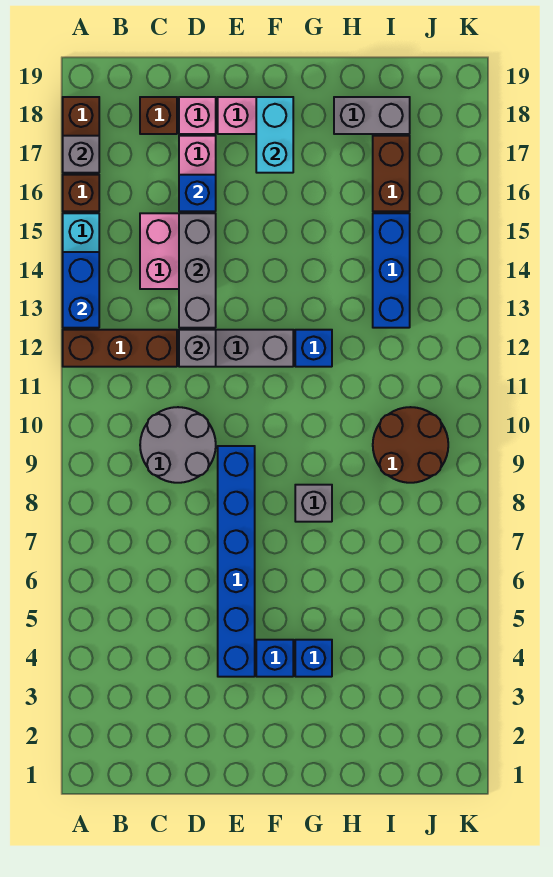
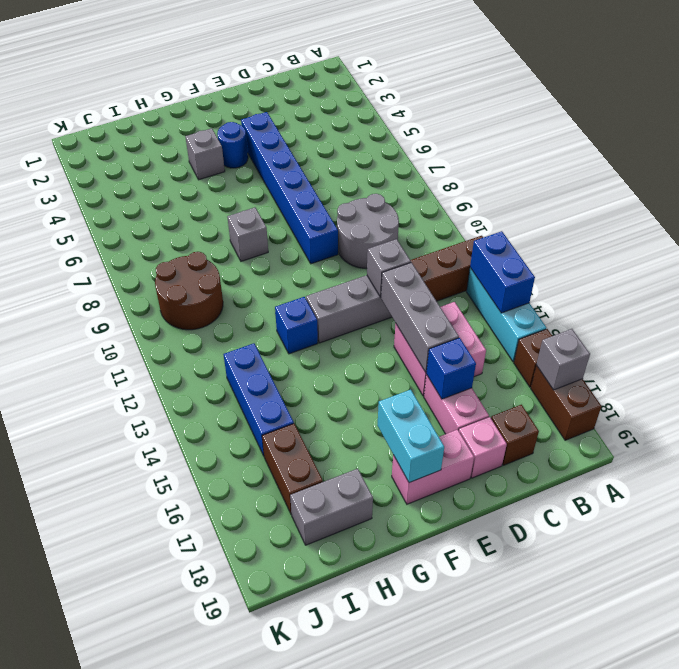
blue brick F4 level 1 -> blue round brick F4 level 1
blue brick G4 level 1 -> grey brick G4 level 1

